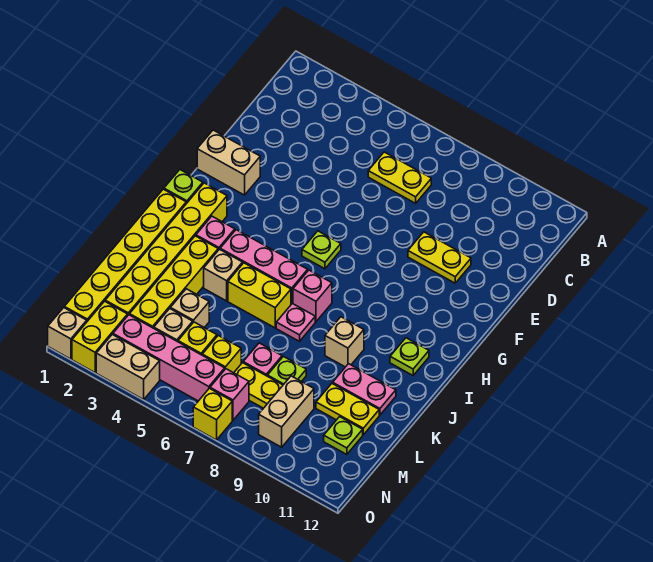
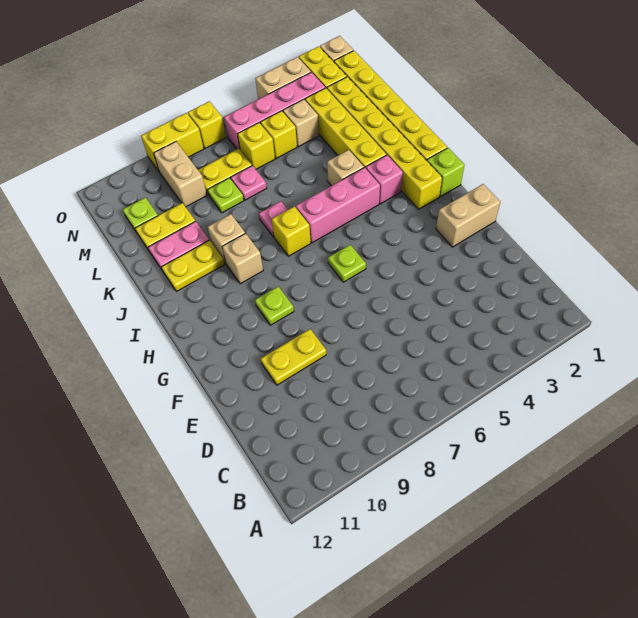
yellow plate C6:C7 level 1 -> yellow plate J10:J11 level 1
pink brick I7 level 1 -> yellow brick I7 level 1
lime plate I11 level 1 -> lime plate G9 level 1
yellow brick J5:J6 level 1 -> yellow brick O8:O9 level 1
tan brick L4 level 1 -> tan brick I9 level 1
pink brick N7 level 1 -> none

